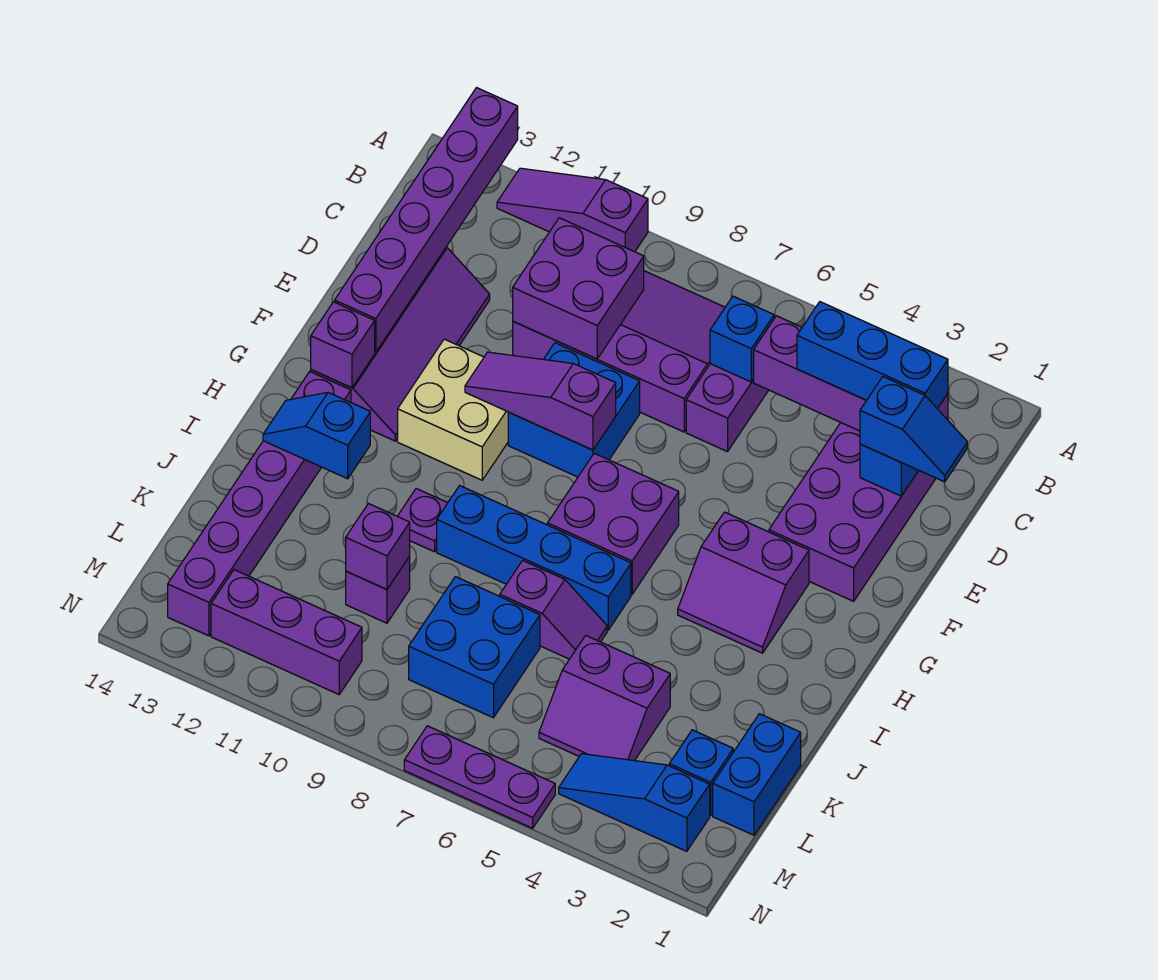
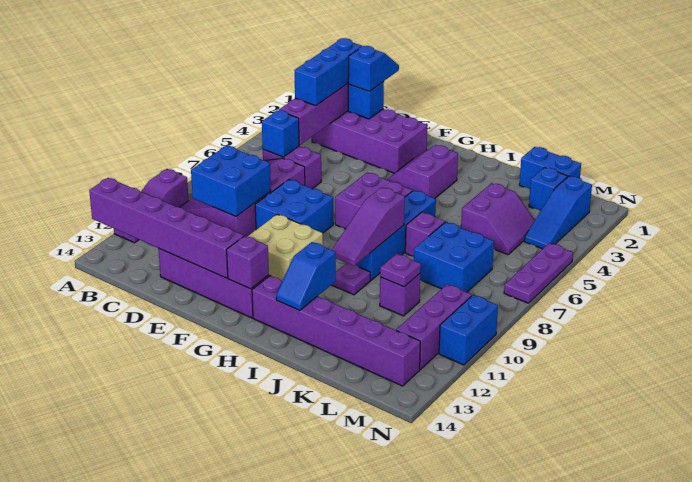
purple brick C9:D10 level 2 -> blue brick C9:D10 level 2
purple slope F8:F10 level 2 top 8 -> purple slope I8:I10 level 2 top 8
purple slope G3:H4 level 1 top G -> purple slope G3:H4 level 1 top H
purple brick K10 level 2 -> purple plate K10 level 2
none -> blue brick N10:N11 level 1

